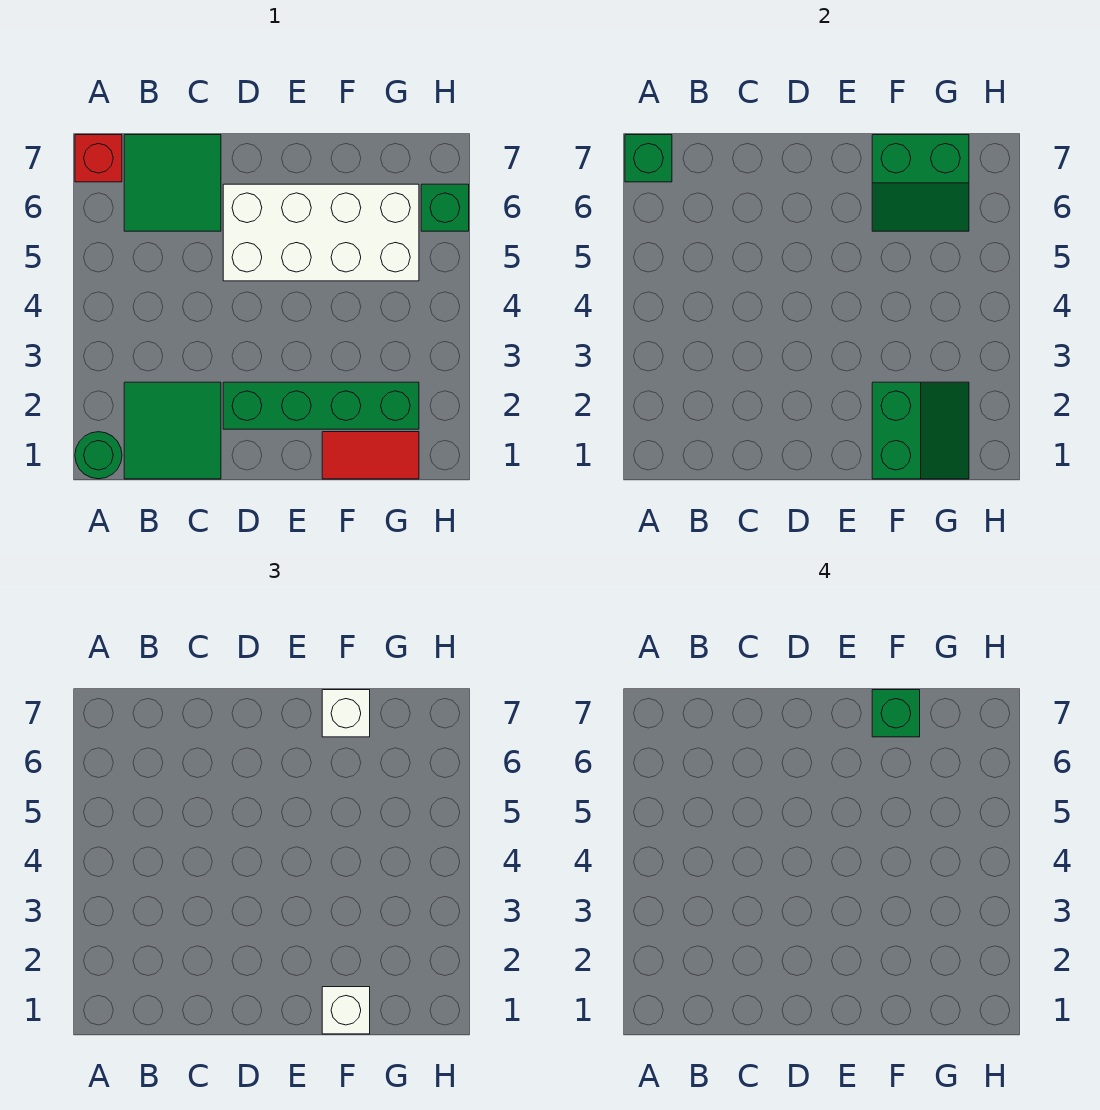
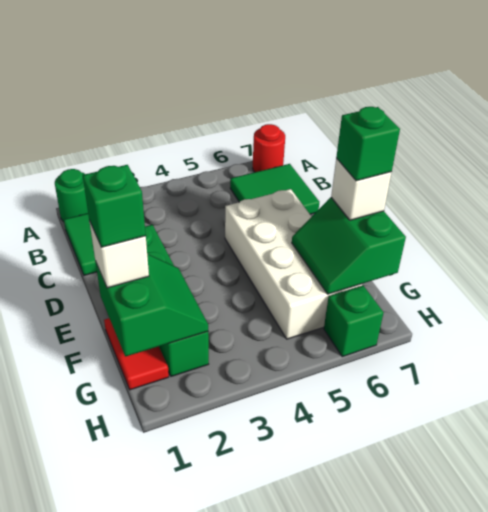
red brick A7 level 1 -> red round brick A7 level 1
green brick A7 level 2 -> green brick F1 level 4
green slope F1:G2 level 2 top F -> green slope F1:G2 level 2 top 1

